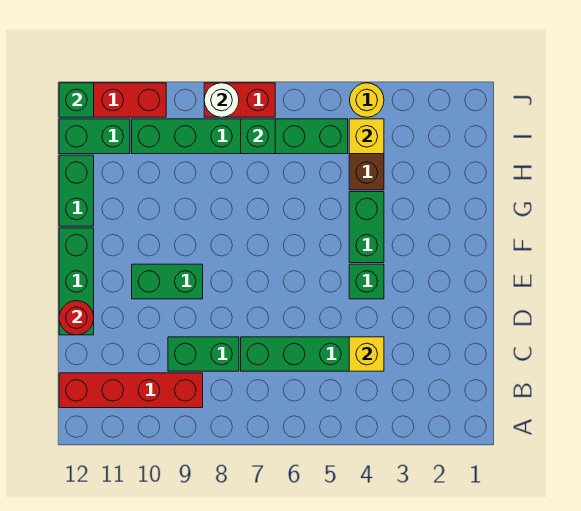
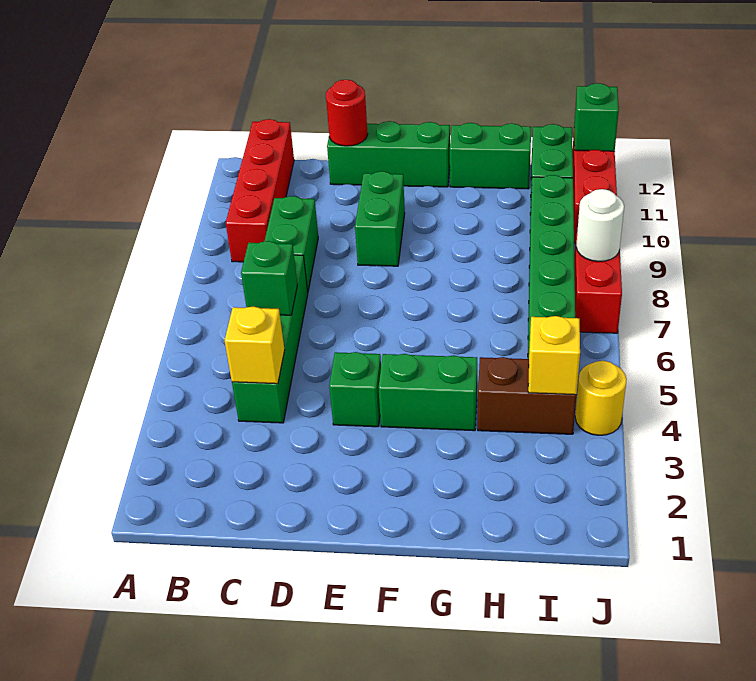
green brick I7 level 2 -> green brick C6 level 2

